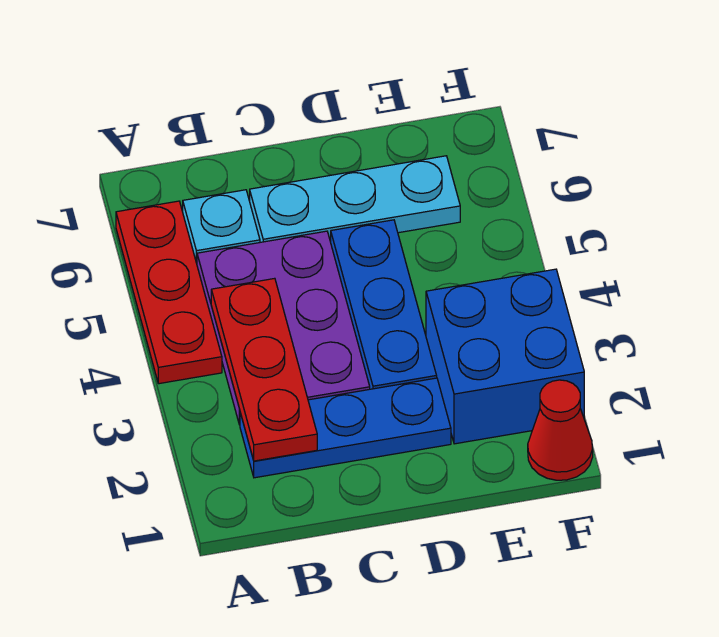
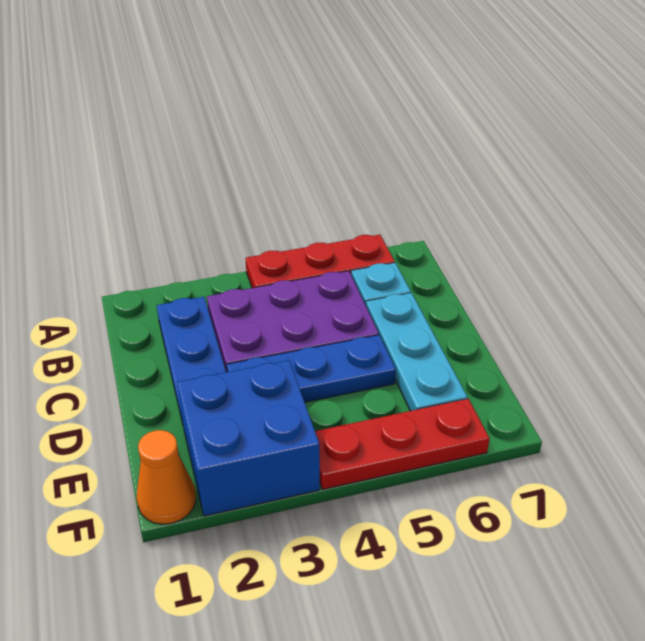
red plate B2:B4 level 2 -> red plate F4:F6 level 1
red cone F1 level 1 -> orange cone F1 level 1

